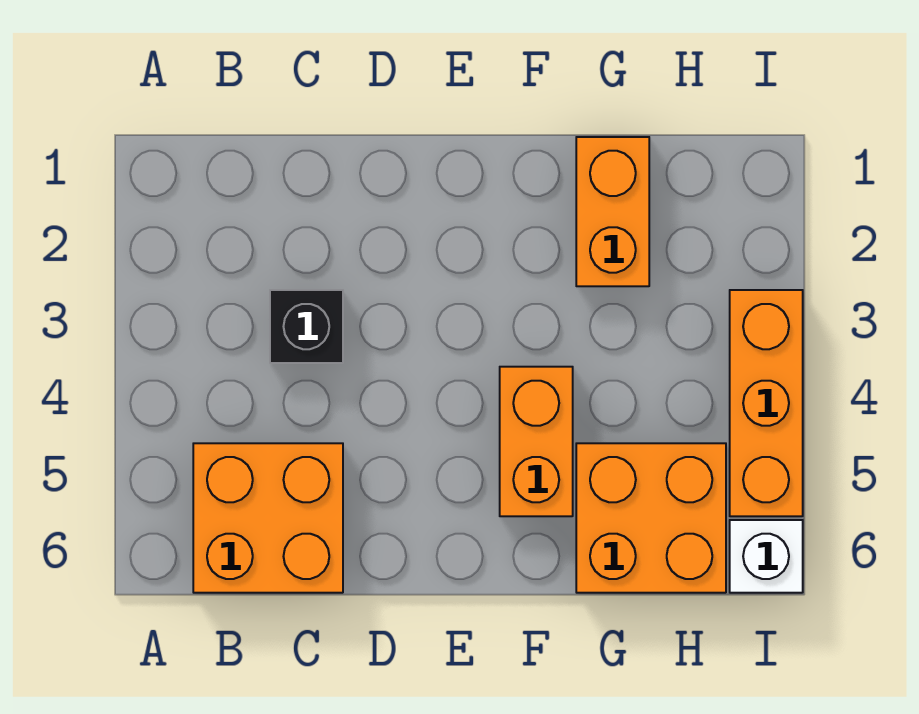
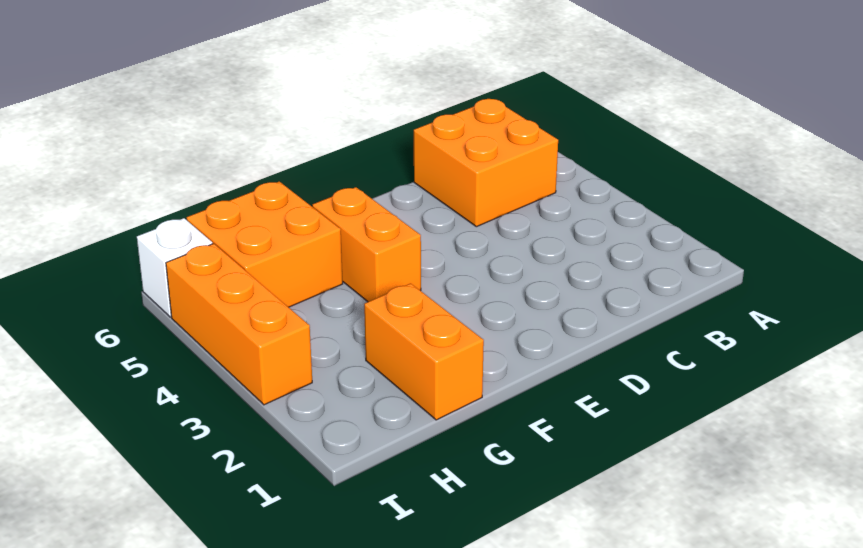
black brick C3 level 1 -> none

